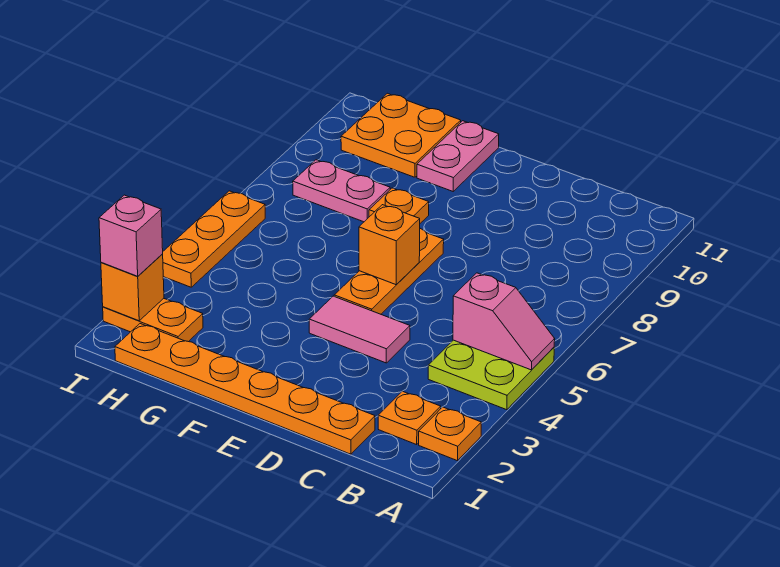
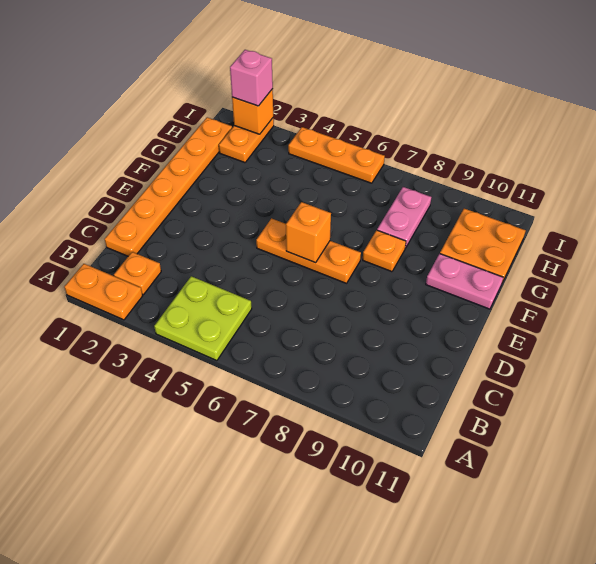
orange plate A2 level 1 -> orange plate A1:A2 level 1
pink slope A5:B5 level 2 top B -> none
pink tile D4:E4 level 1 -> none

